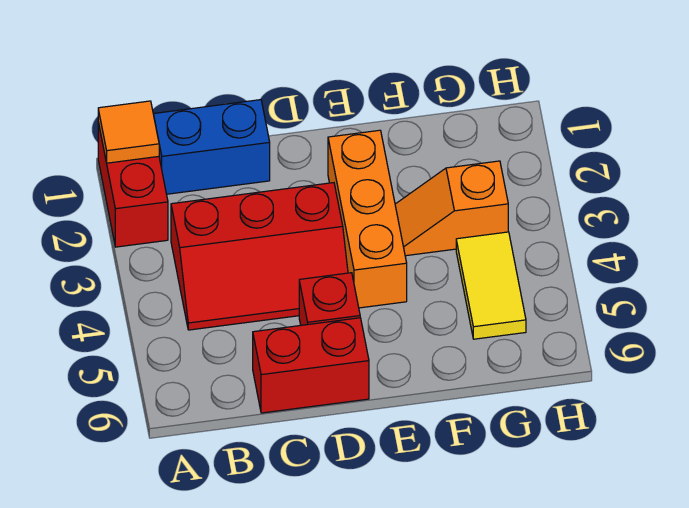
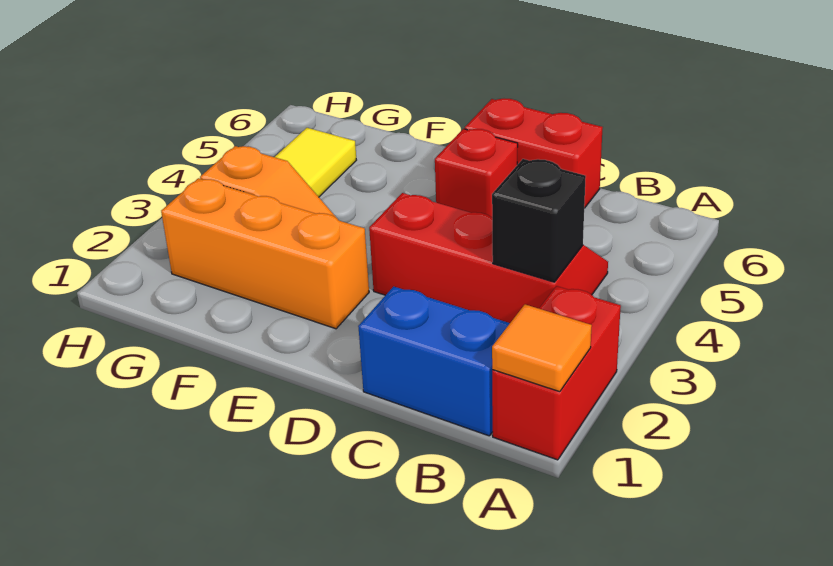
none -> black brick B3 level 2
orange brick E2:E4 level 1 -> orange brick E2:G2 level 1

